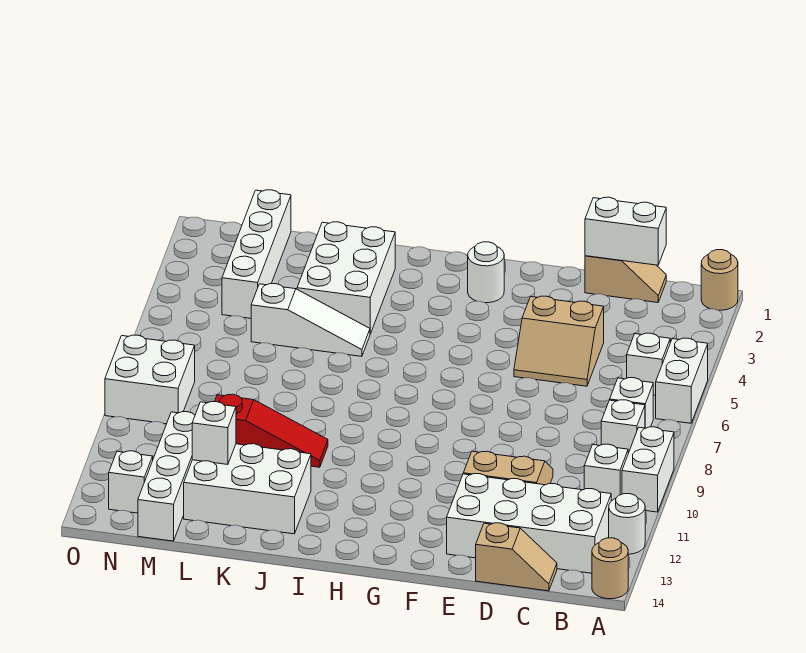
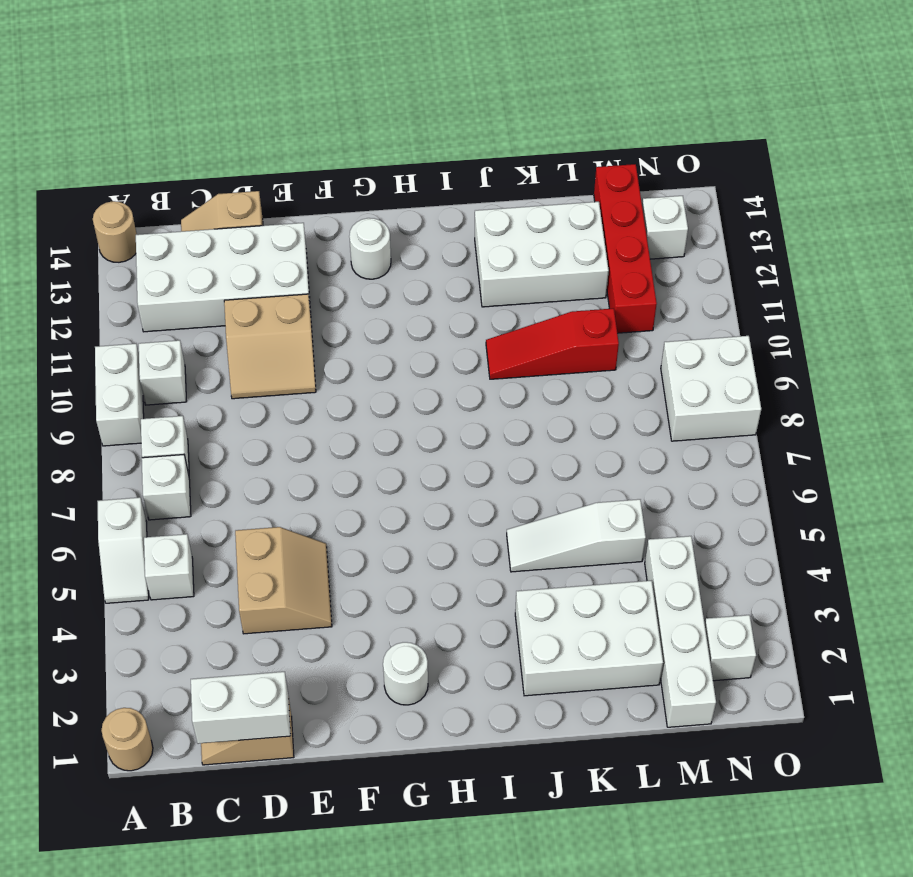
white brick A5:A6 level 1 -> white slope A5:A6 level 1 top 6
white round brick A12 level 1 -> white round brick G13 level 1
tan slope D4:E5 level 1 top 4 -> tan slope D4:E5 level 1 top D
white brick J2:K4 level 1 -> white brick J2:L3 level 1
white brick L12 level 2 -> white brick N2 level 1
white brick M11:M14 level 1 -> red brick M11:M14 level 1

